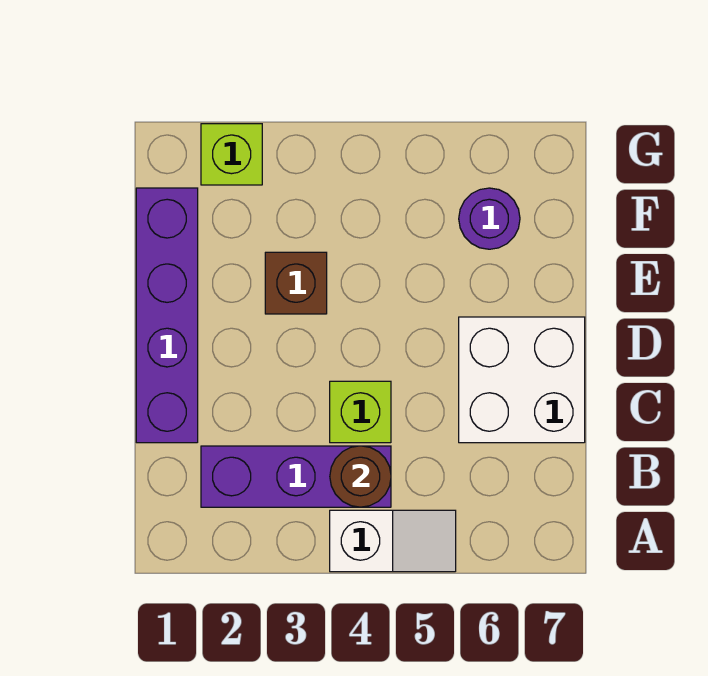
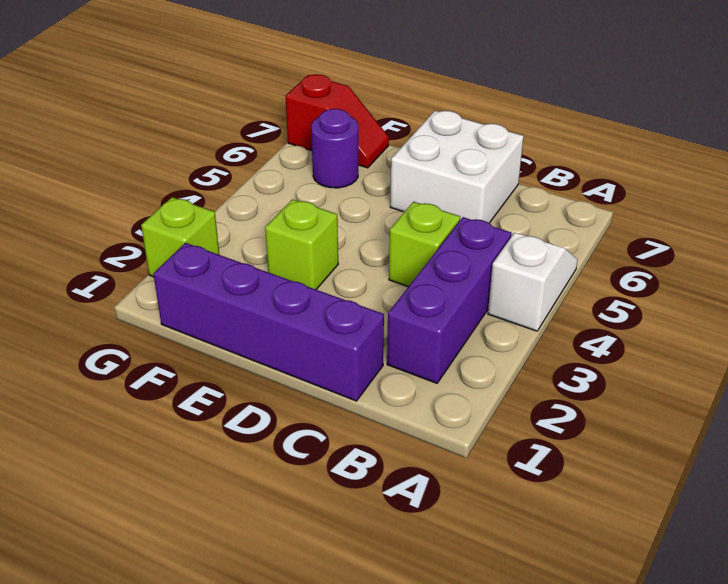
brown round brick B4 level 2 -> none
brown brick E3 level 1 -> lime brick E3 level 1
none -> red slope F7:G7 level 1 top G

